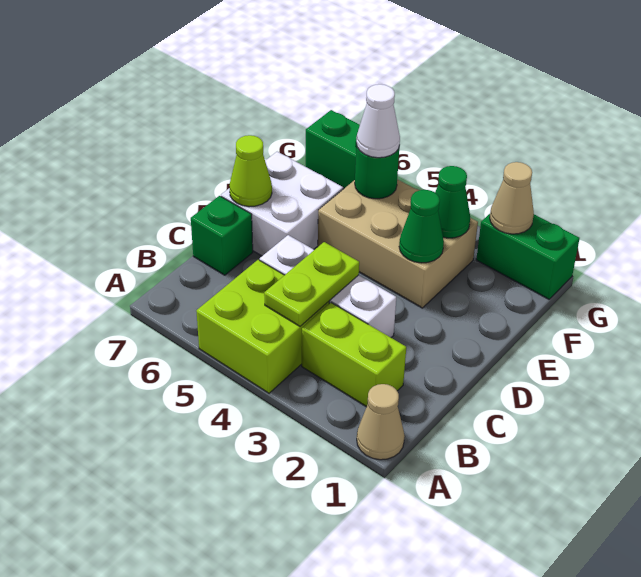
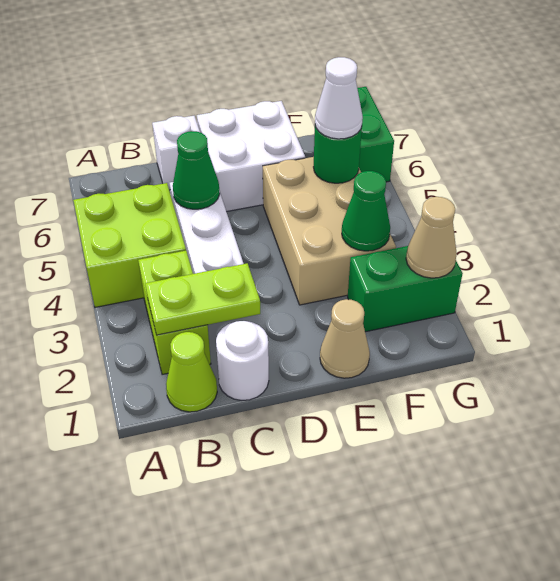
tan cone A1 level 1 -> tan cone E1 level 1
lime plate B4:C4 level 2 -> lime plate B2:C2 level 2
none -> white round brick C1 level 1
green brick C7 level 1 -> white brick C7 level 1
lime cone D7 level 2 -> lime cone B1 level 1
green cone E3 level 2 -> green cone C5 level 2
green brick G1:G2 level 1 -> green brick F2:G2 level 1

